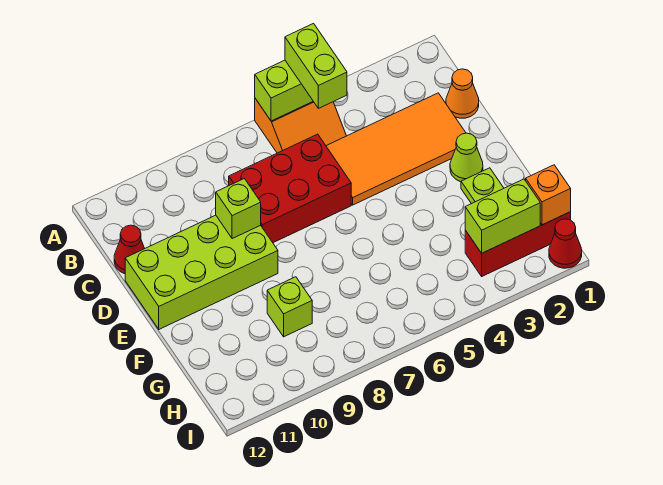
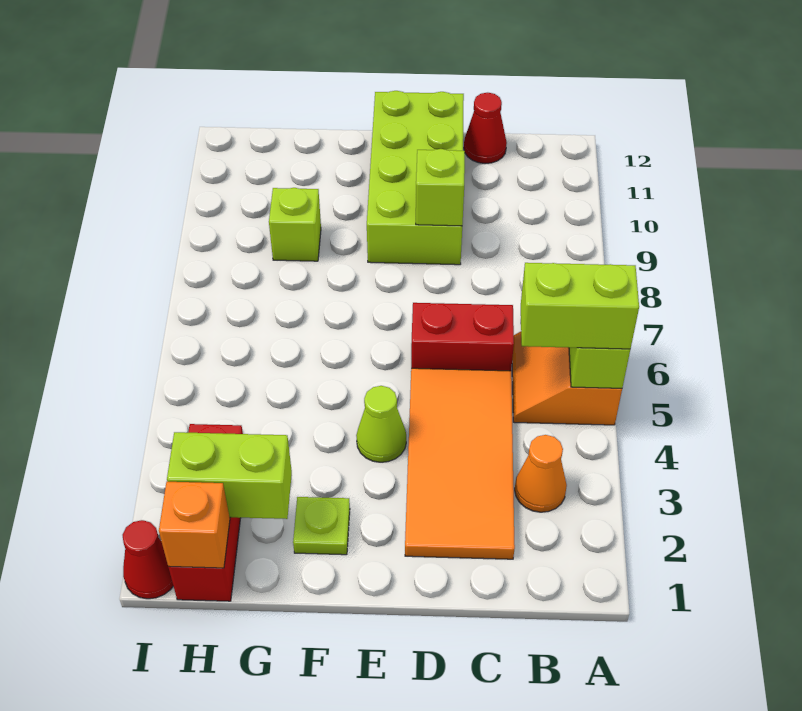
orange cone C1 level 1 -> orange cone B3 level 1
red brick C6:D8 level 1 -> red brick C6:D6 level 1
lime cone E2 level 1 -> lime cone E4 level 1
lime brick H2:H3 level 2 -> lime brick G2:H2 level 2

